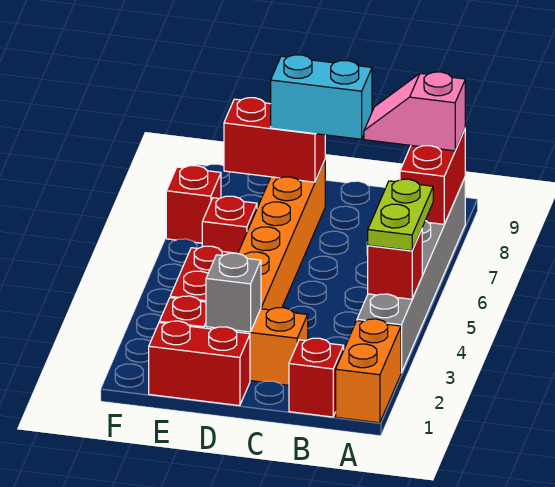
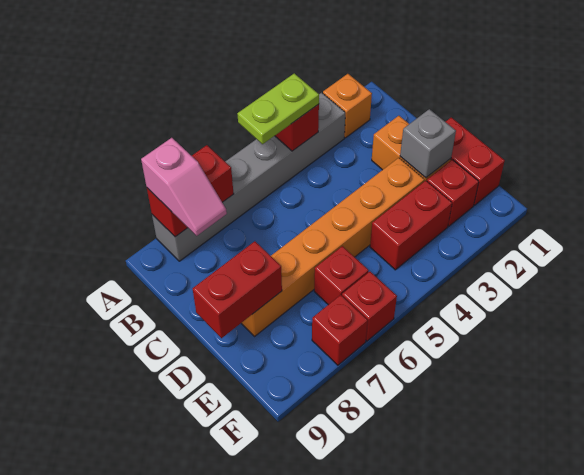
orange brick A1:A2 level 1 -> orange brick A2 level 1
red brick B1 level 1 -> red brick F6 level 1
cyan brick C8:D8 level 3 -> none
red brick D8:E8 level 2 -> red brick D8:D9 level 2

